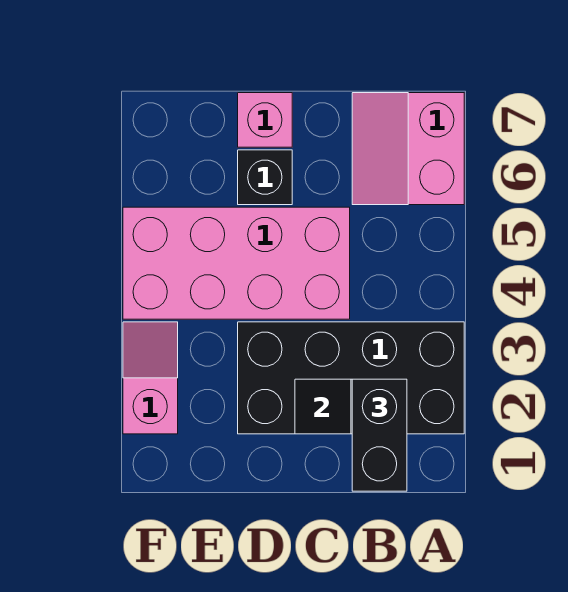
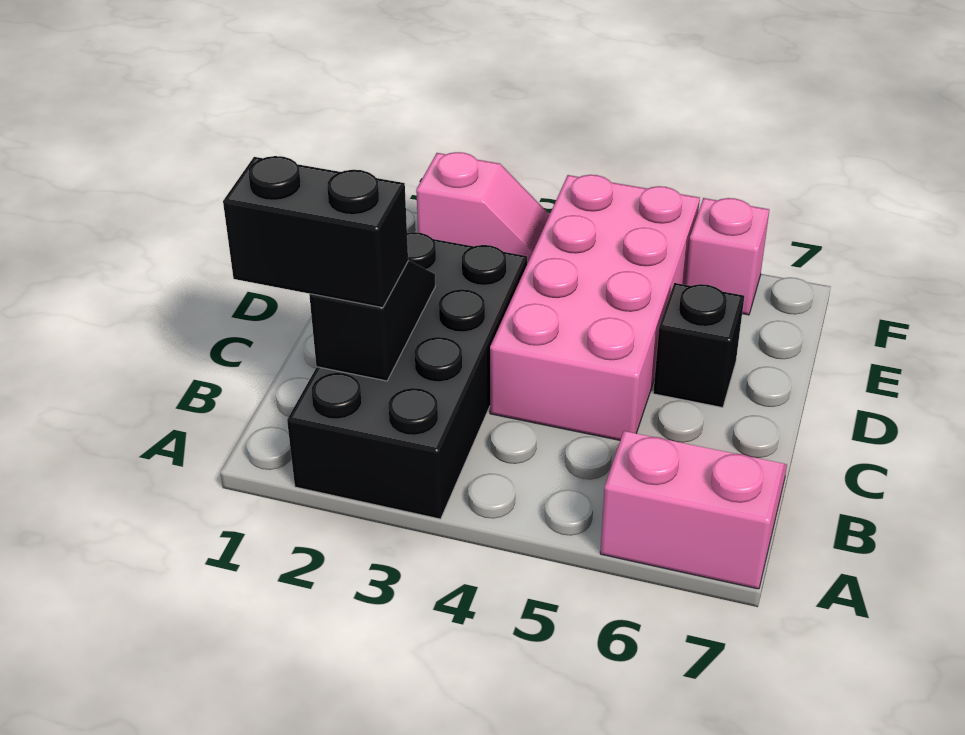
pink brick D7 level 1 -> pink brick F6 level 1

